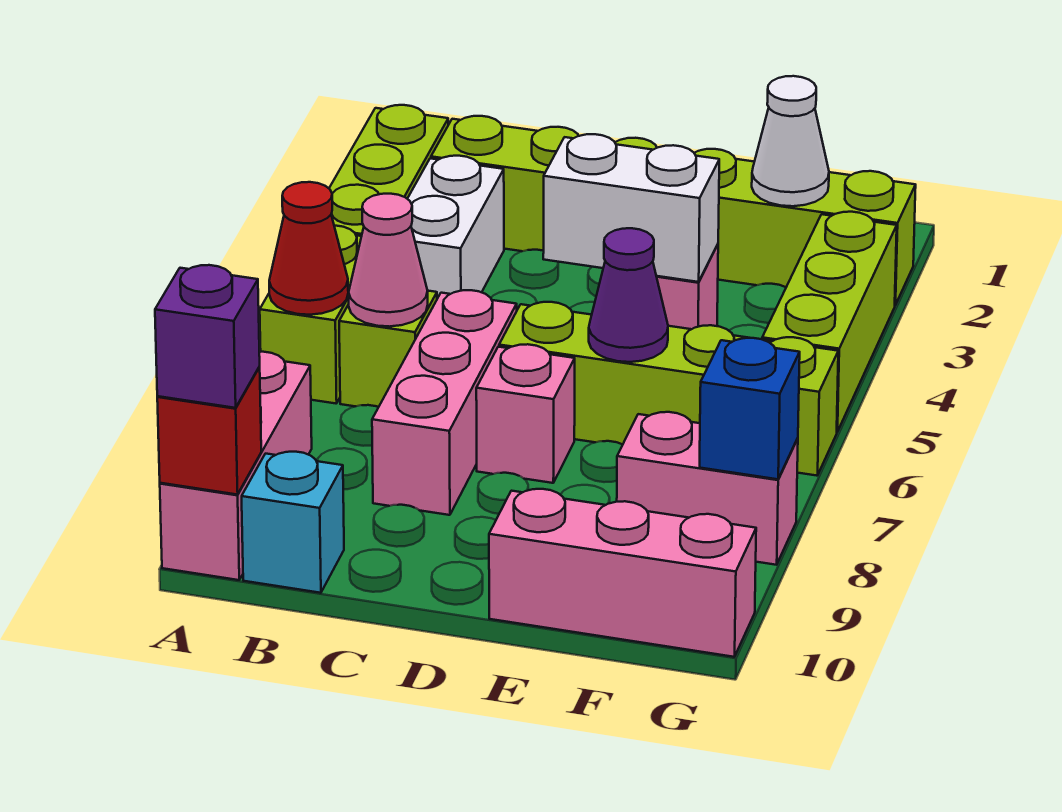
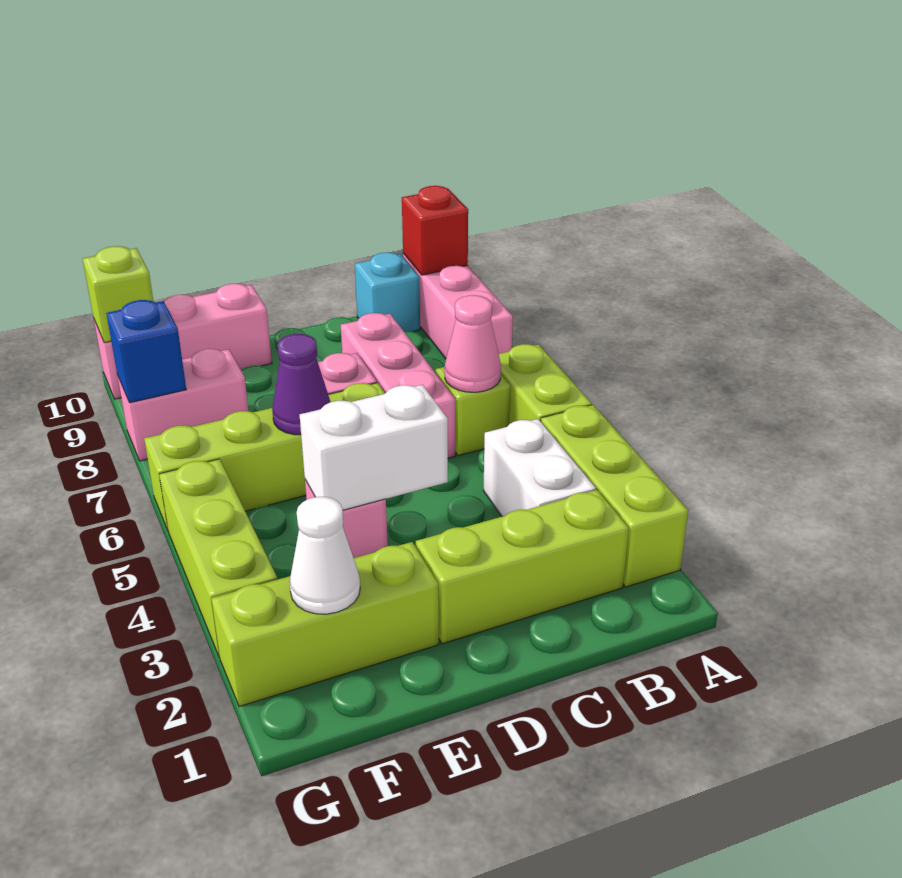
red cone A6 level 2 -> none
purple brick A10 level 3 -> none
none -> lime brick G10 level 2

